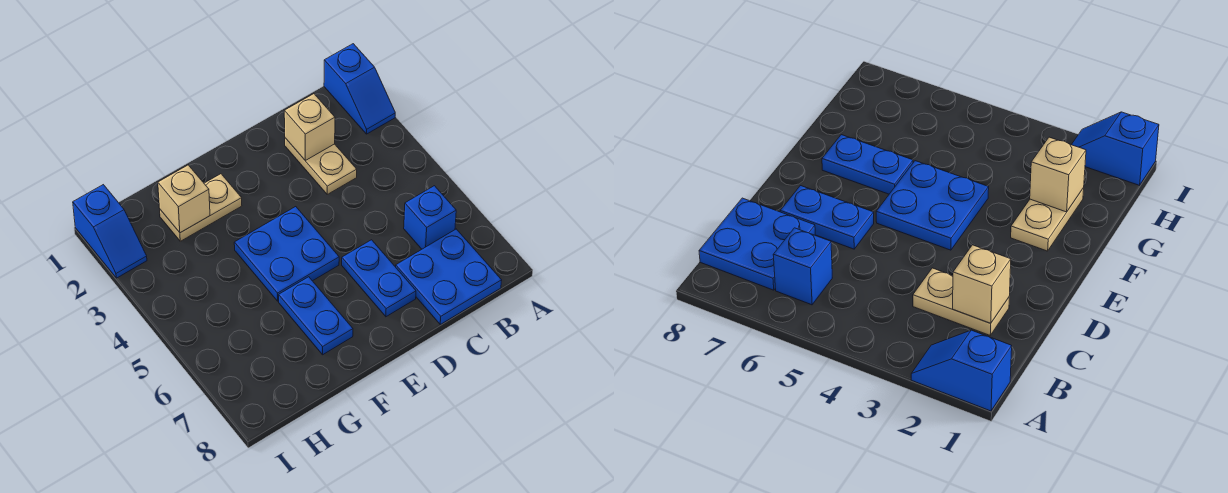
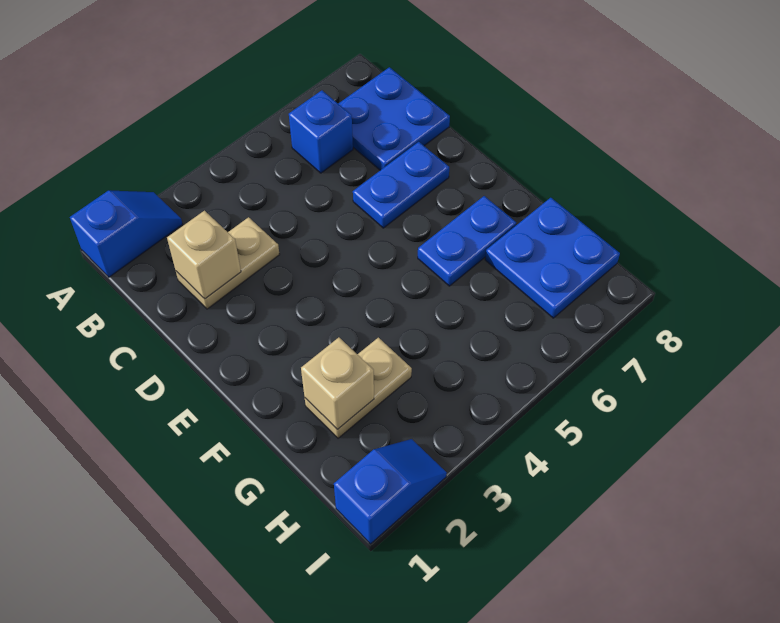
blue plate E4:F5 level 1 -> blue plate G7:H8 level 1
tan plate F2:G2 level 1 -> tan plate G2:G3 level 1

